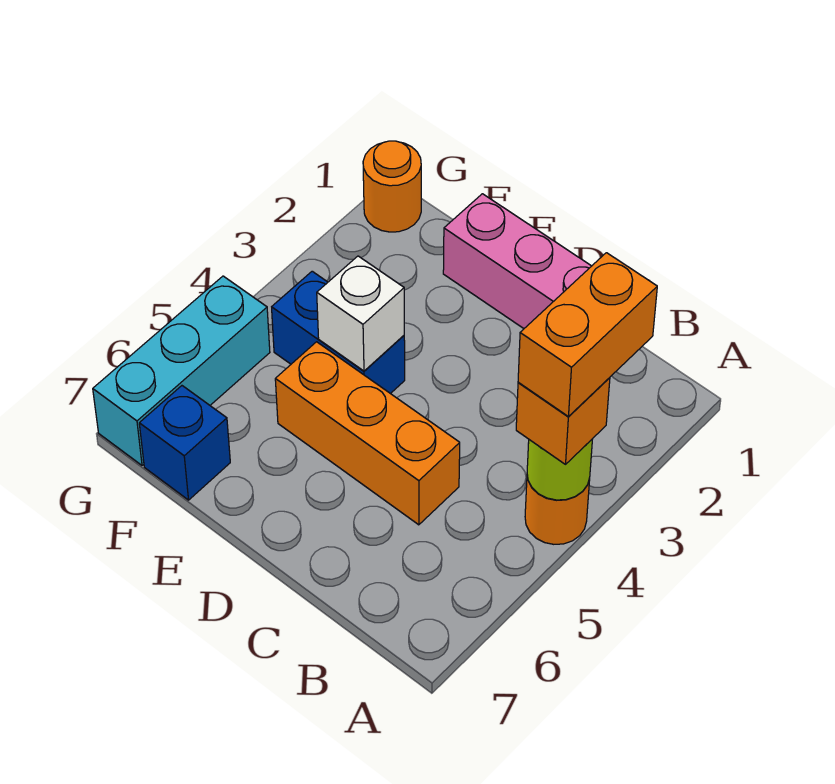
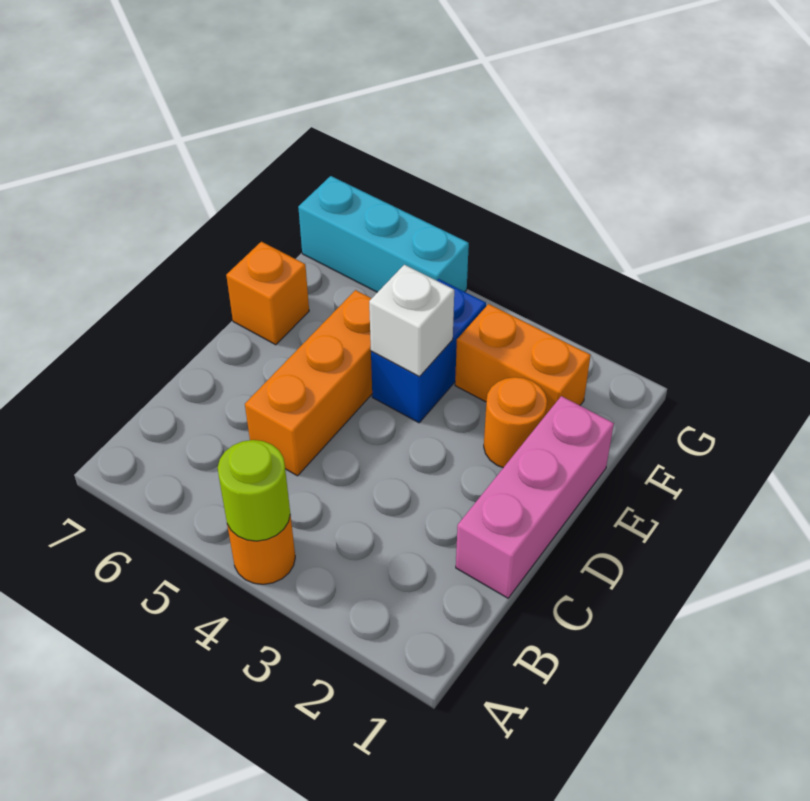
orange brick A3:A4 level 4 -> orange brick F2:F3 level 1
orange brick A4 level 3 -> orange brick E7 level 1
blue brick F7 level 1 -> none
orange round brick G1 level 1 -> orange round brick E2 level 1

